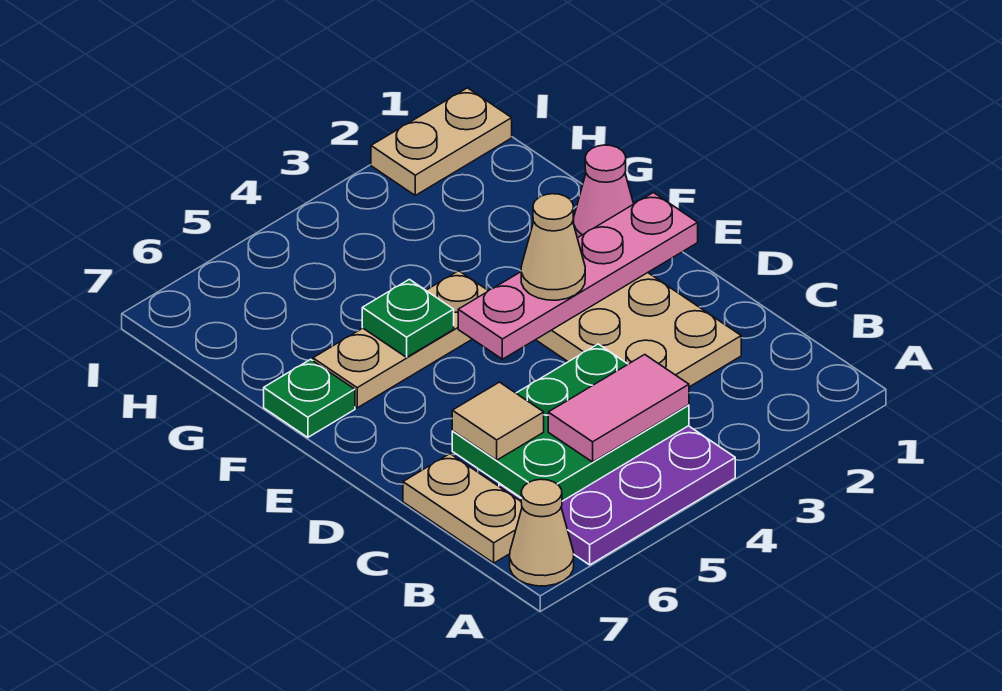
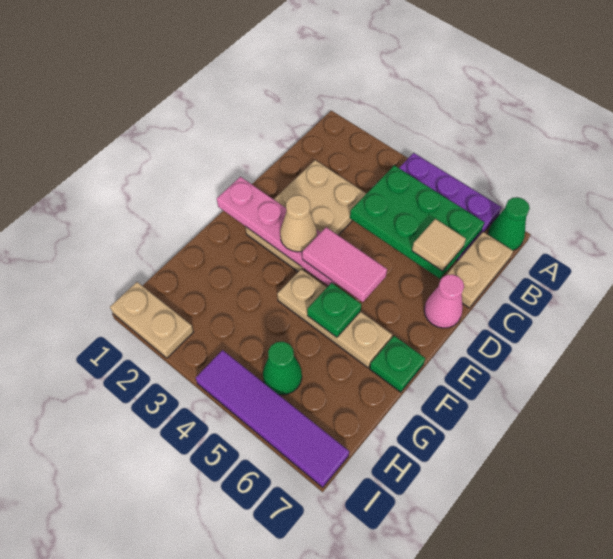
tan cone A7 level 1 -> green cone A7 level 1
pink tile B4:B5 level 3 -> pink tile E4:E5 level 3
pink cone F1 level 1 -> pink cone D7 level 1
none -> green cone H5 level 1
none -> purple tile I4:I7 level 1

